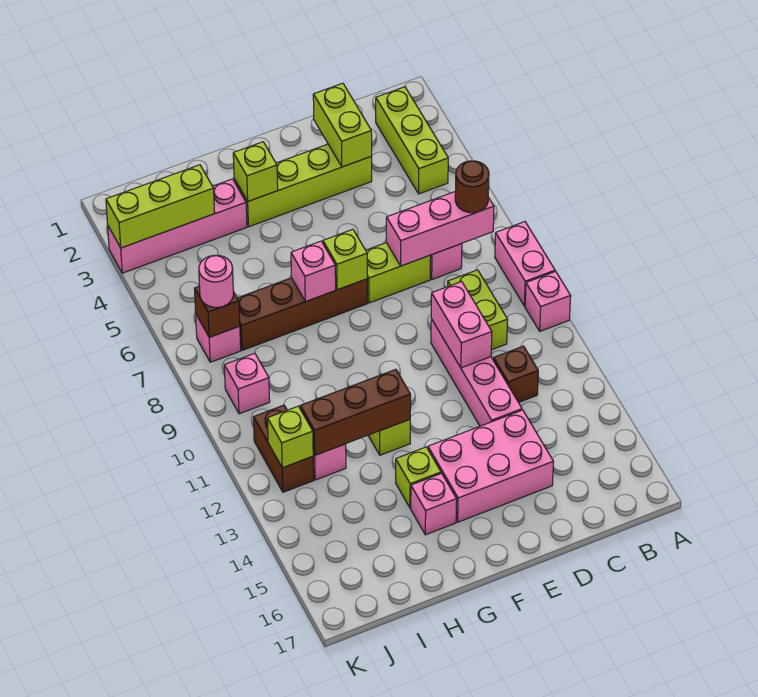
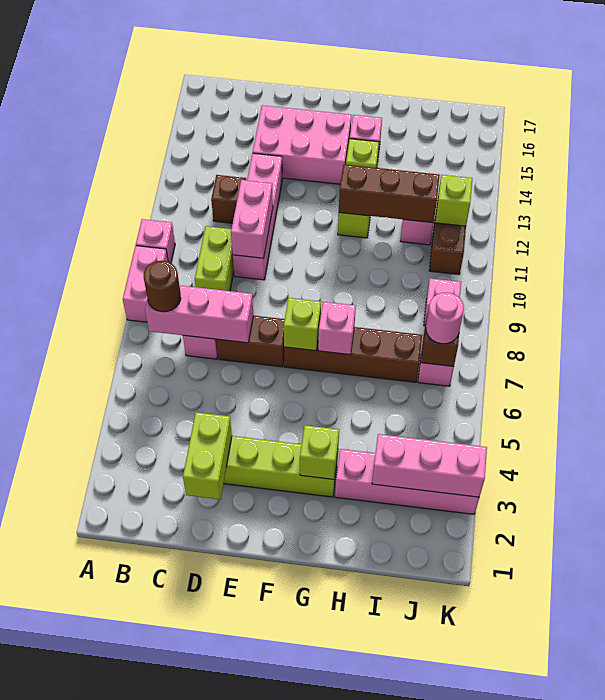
lime brick B2:B4 level 1 -> none
lime brick D7:E7 level 1 -> brown brick D7:E7 level 1
lime brick I3:K3 level 2 -> pink brick I3:K3 level 2

